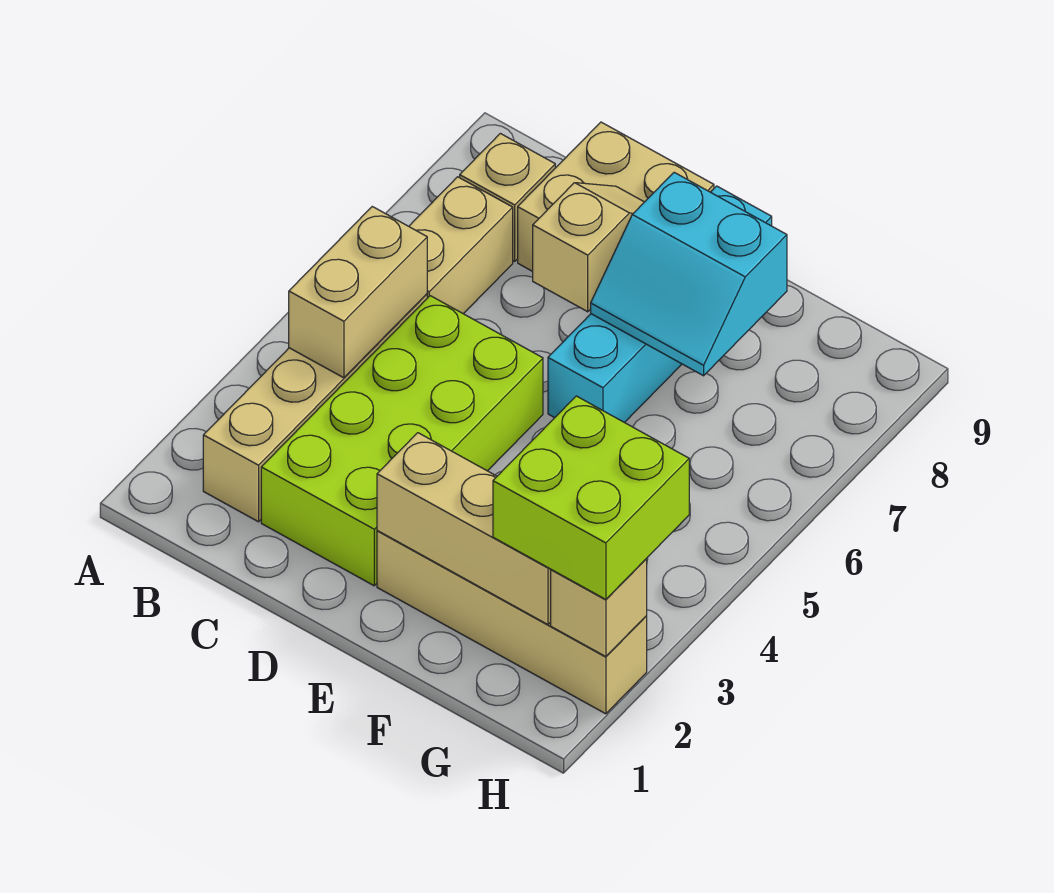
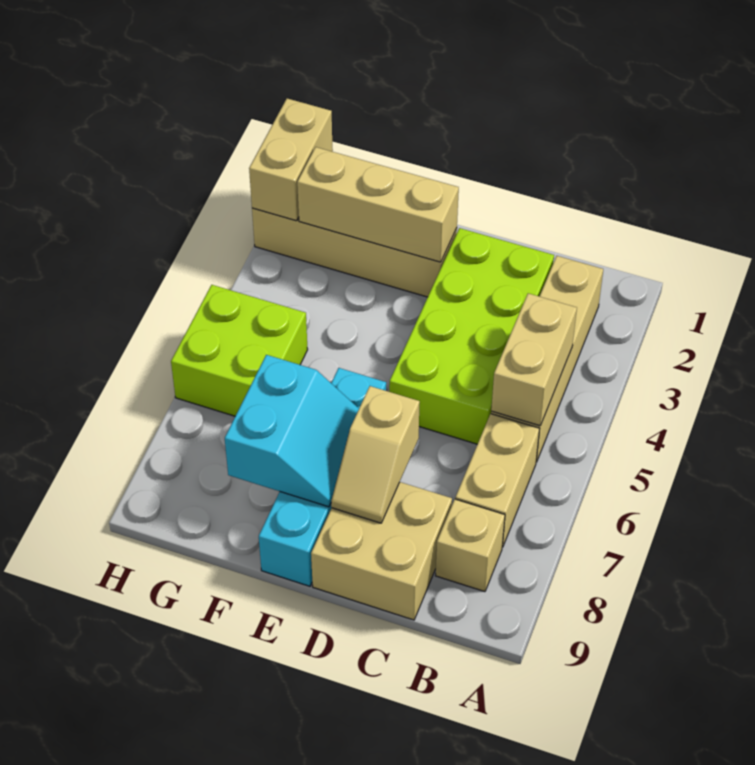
cyan slope E7:F8 level 2 top 8 -> cyan slope E7:F8 level 2 top F
lime brick G2:H3 level 3 -> lime brick G5:H6 level 1
tan brick H2 level 2 -> tan brick H1:H2 level 2

